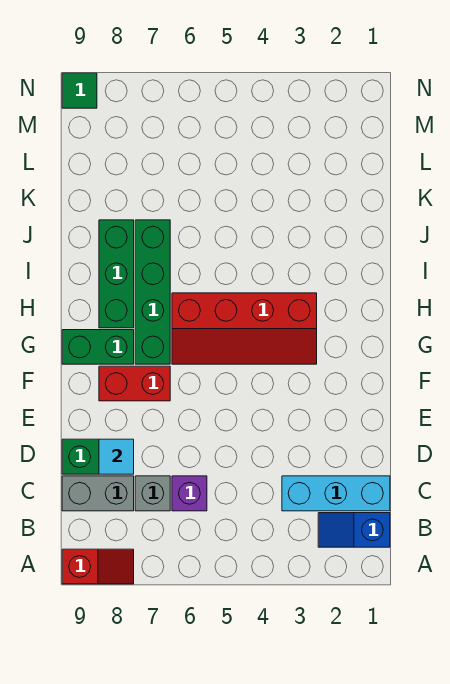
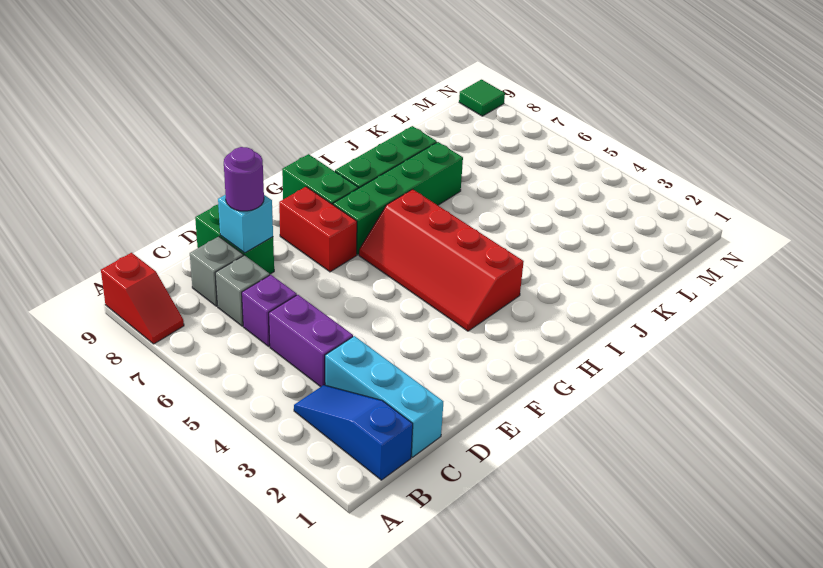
blue slope B1:B2 level 1 top 1 -> blue slope B1:B3 level 1 top 1
none -> purple brick C4:C5 level 1
grey brick C8:C9 level 1 -> grey brick C8 level 1
cyan tile D8 level 2 -> cyan brick D8 level 2
none -> purple round brick D8 level 3

